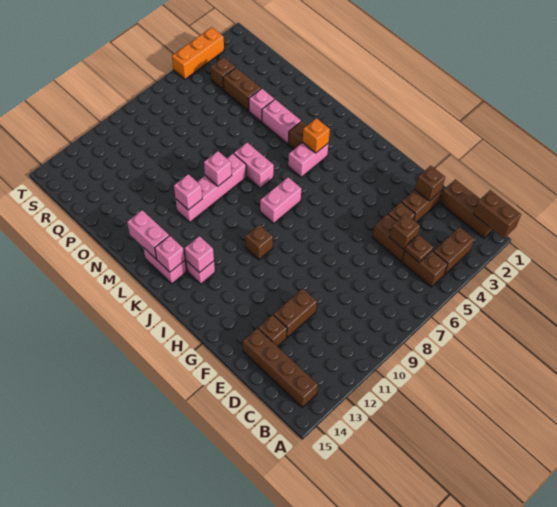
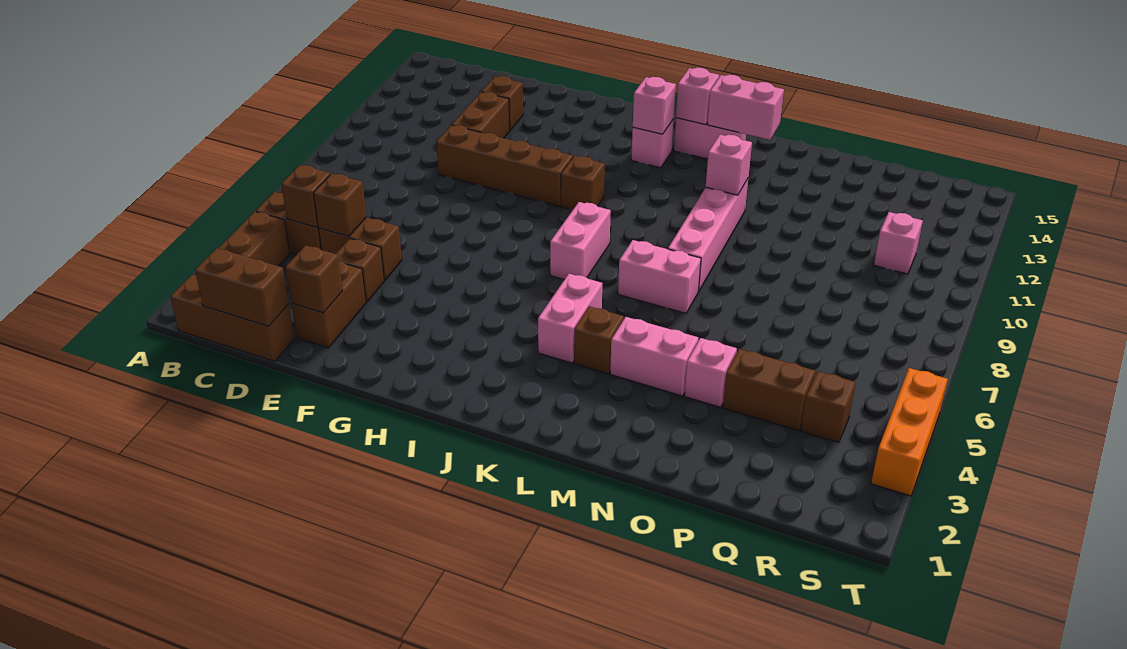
brown brick A1:B1 level 2 -> brown brick C1:D1 level 2
brown brick B14:E14 level 1 -> brown brick E10:H10 level 1
brown plate C5 level 2 -> brown brick C5 level 2
orange brick K4 level 2 -> none
pink brick M9 level 2 -> pink brick R11 level 1

